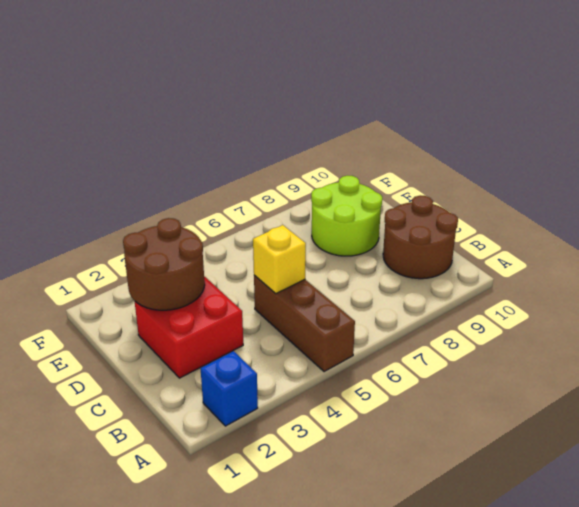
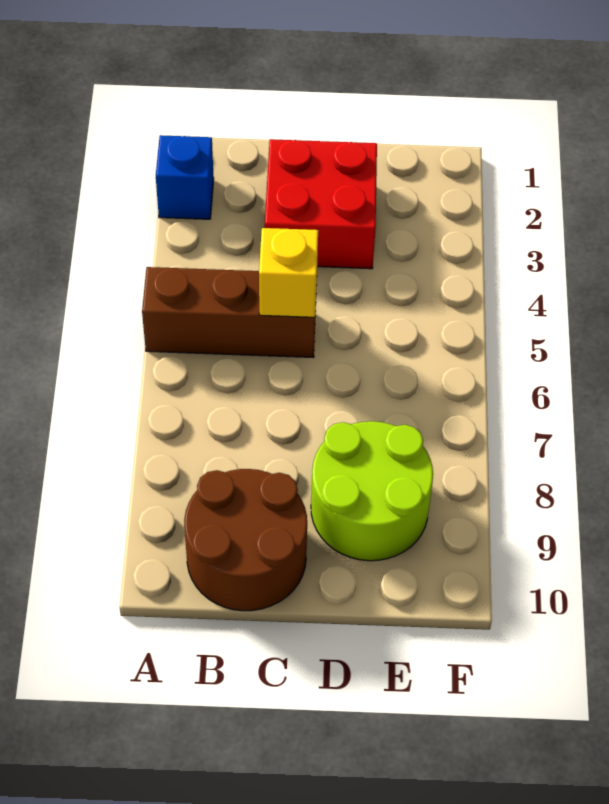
brown round brick D2:E3 level 2 -> none

